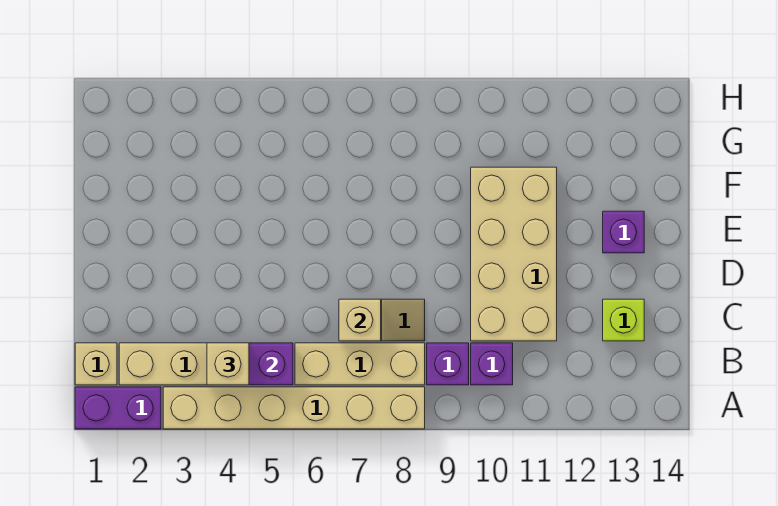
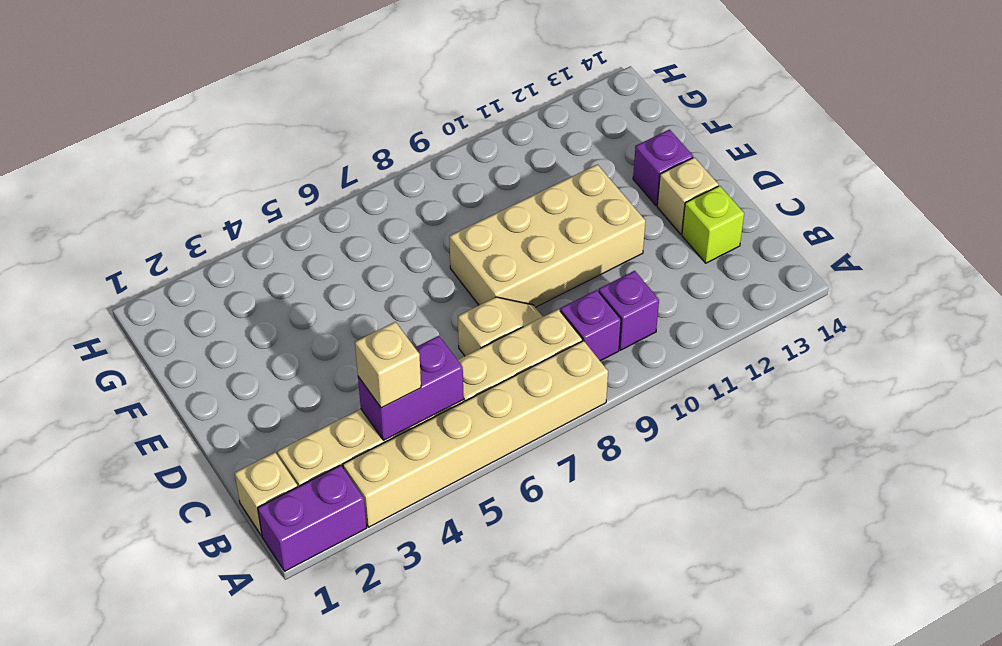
tan brick C7 level 2 -> tan brick D13 level 1
tan brick C10:F11 level 1 -> tan brick D8:E11 level 1

